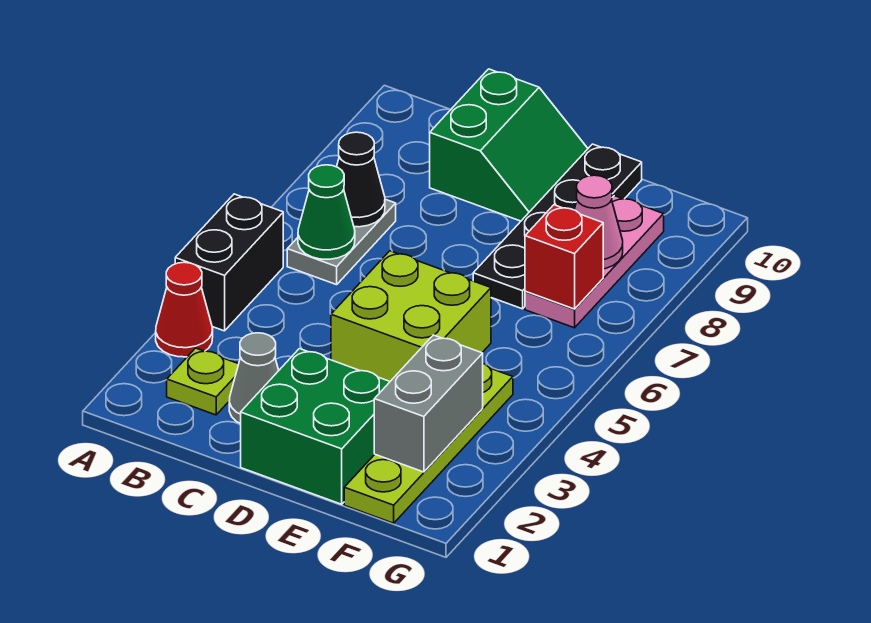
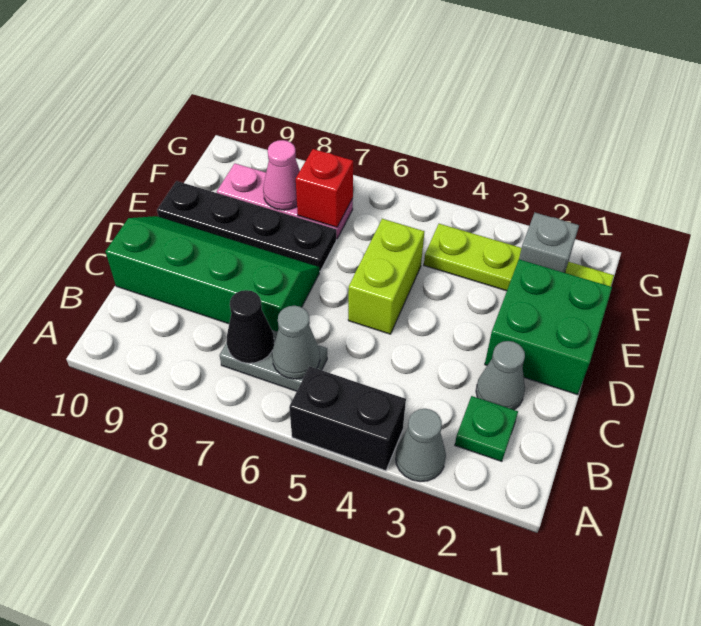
red cone A3 level 1 -> grey cone A3 level 1
lime plate B2 level 1 -> green plate B2 level 1
green cone B6 level 2 -> grey cone B6 level 2
green slope C9:D10 level 1 top C -> green slope C7:D10 level 1 top C
lime brick D4:E5 level 1 -> lime brick D5:E5 level 1
grey brick F2:F3 level 2 -> grey brick F2 level 2

